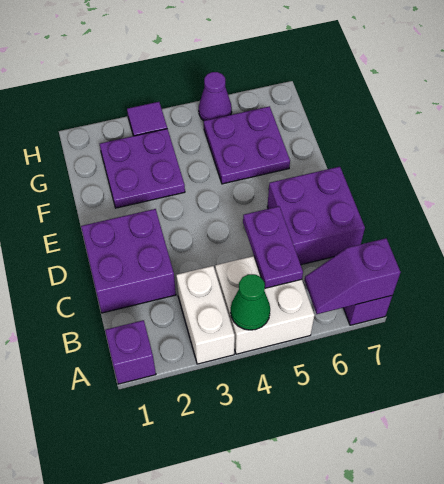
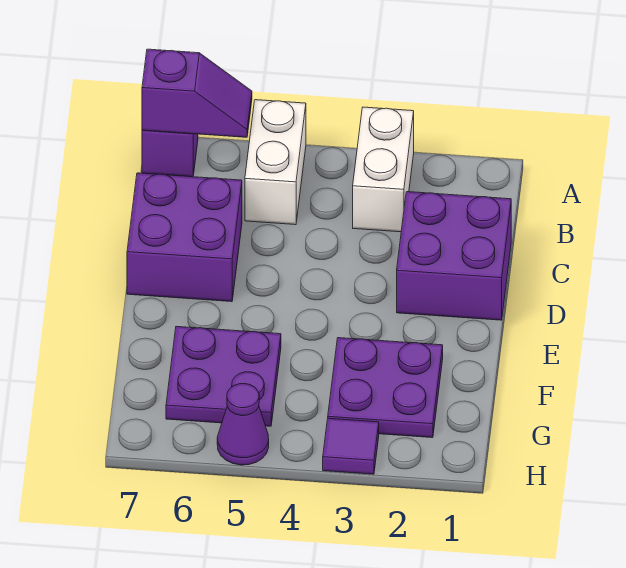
purple brick A1 level 1 -> none
white brick A4:B5 level 1 -> white brick A5:B5 level 1
green cone A4 level 2 -> none
purple plate B5:C5 level 2 -> none

